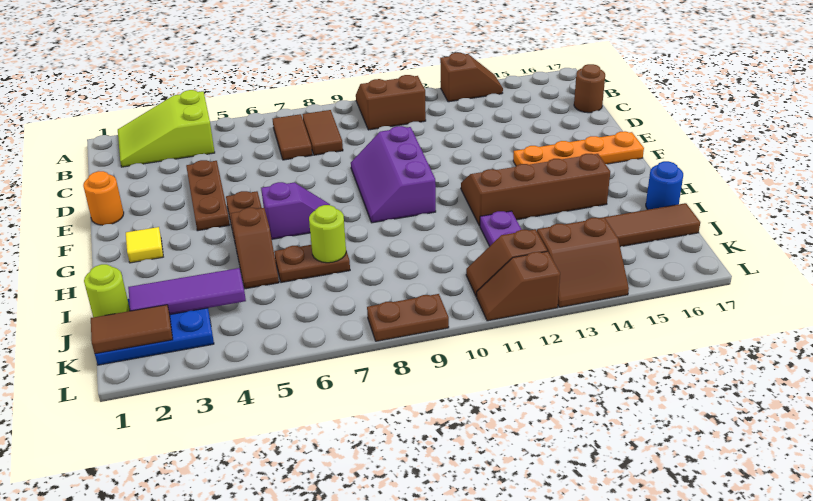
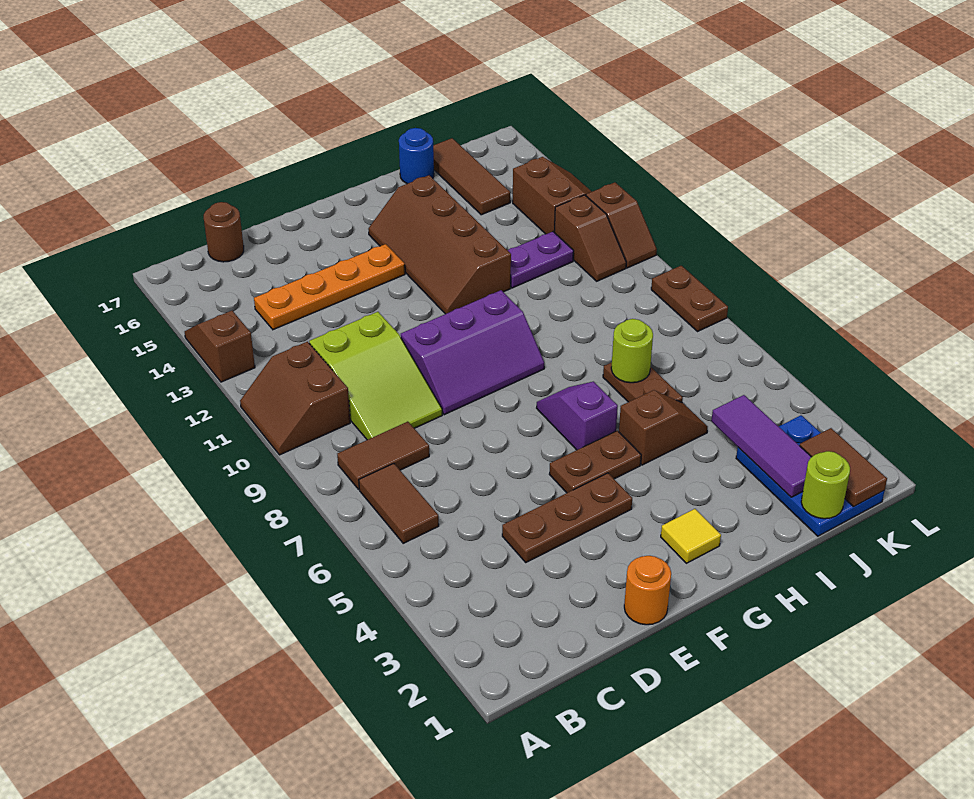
lime slope A2:B4 level 1 top 4 -> lime slope C9:D11 level 1 top 11
brown tile B7:C7 level 1 -> brown tile B6:B7 level 1
orange plate F14:F17 level 1 -> orange plate C14:F14 level 1

